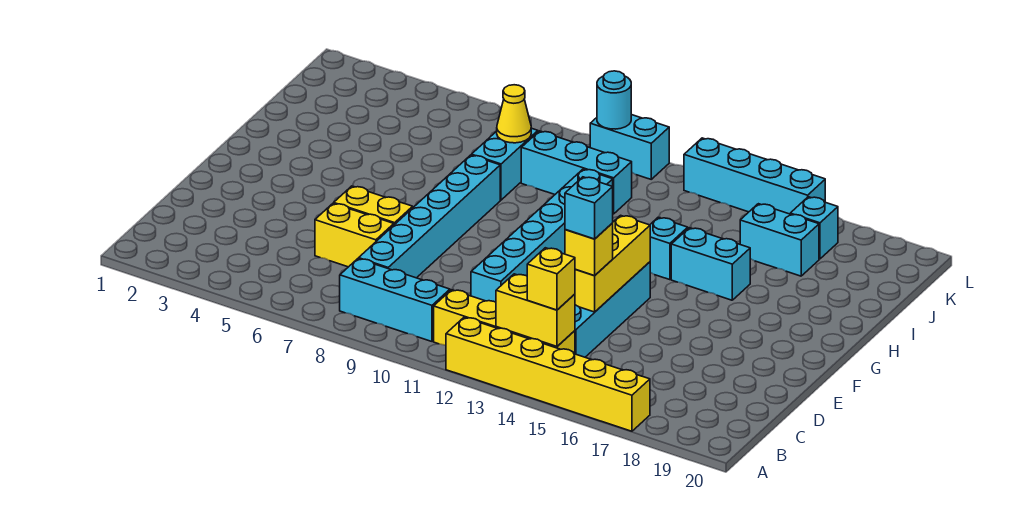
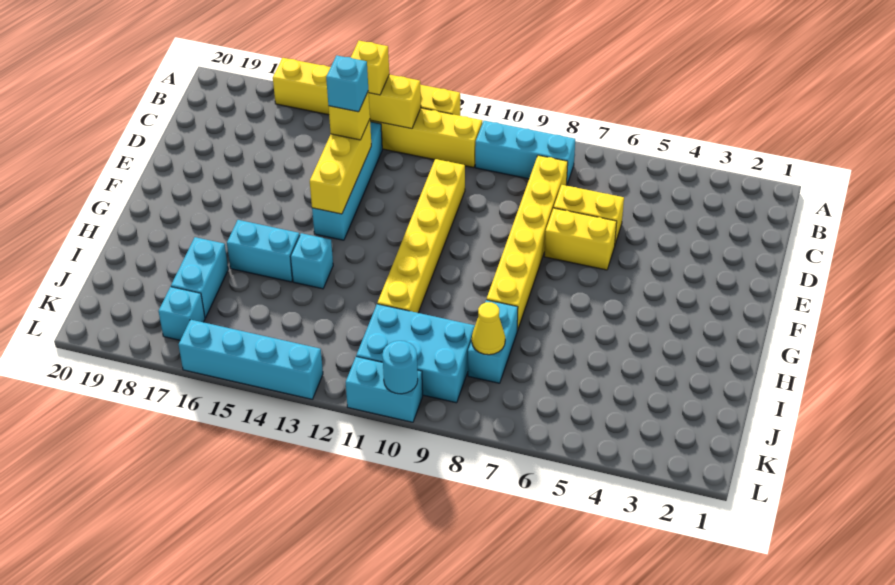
cyan brick C8:H8 level 1 -> yellow brick C8:H8 level 1
cyan brick D11:I11 level 1 -> yellow brick D11:I11 level 1
cyan brick J9:J11 level 1 -> cyan brick J9:K11 level 1
cyan brick J16:J17 level 1 -> cyan brick I17:J17 level 1

